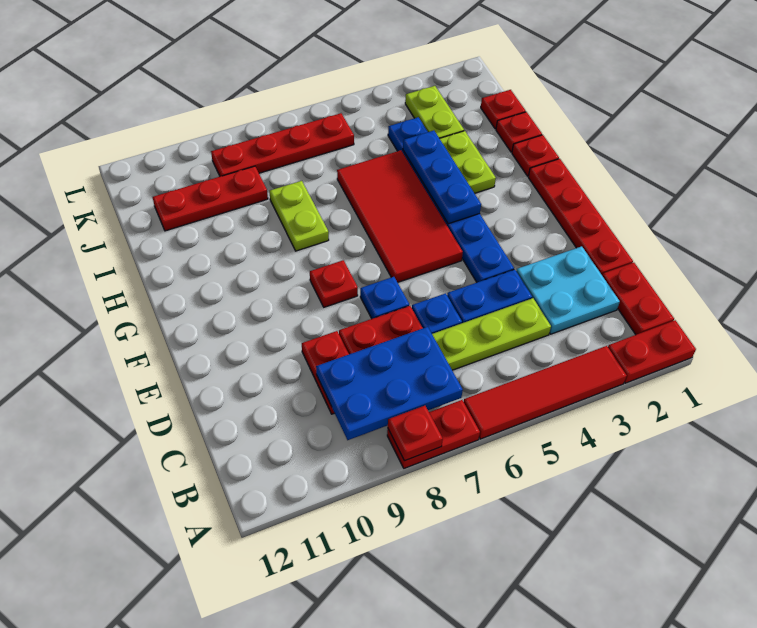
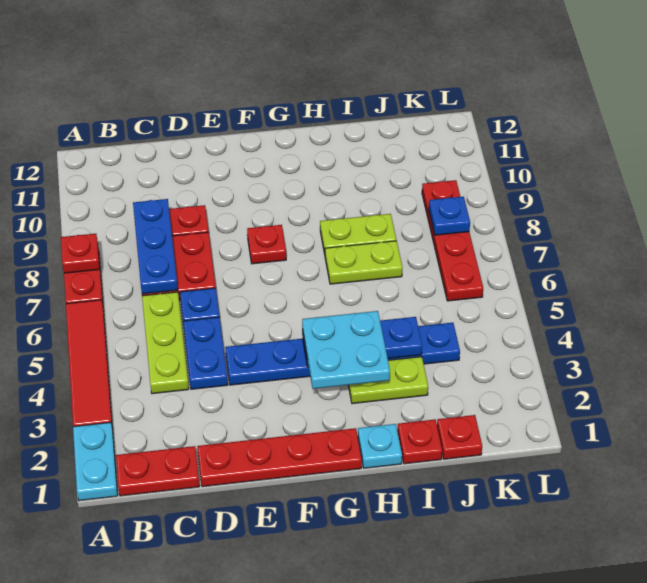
red plate A1:A2 level 1 -> cyan plate A1:A2 level 1
blue plate B7:C9 level 2 -> blue plate C7:C9 level 2
cyan plate C2:D3 level 1 -> cyan plate G3:H4 level 3
blue plate E7 level 1 -> blue plate K8 level 2
red tile F5:I6 level 1 -> none
red plate H1 level 1 -> cyan plate H1 level 1
lime plate J3:K3 level 1 -> lime plate H7:I7 level 1
red plate J9:J11 level 1 -> none

